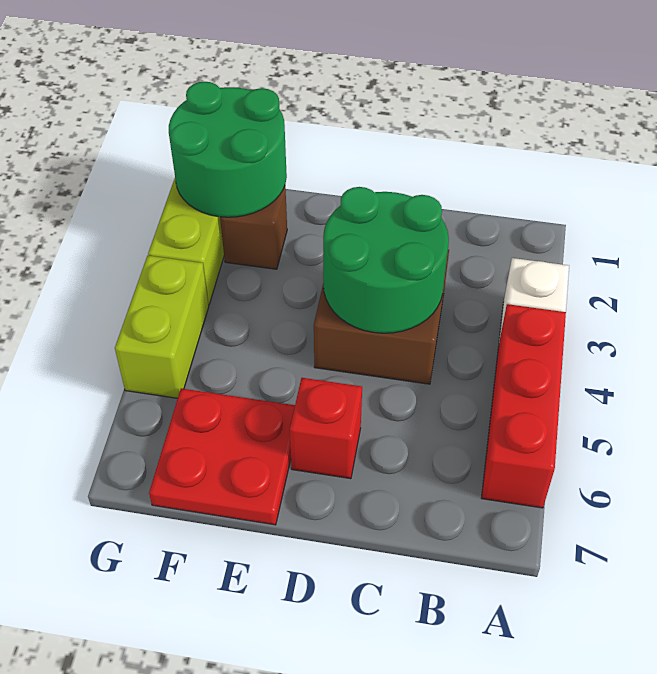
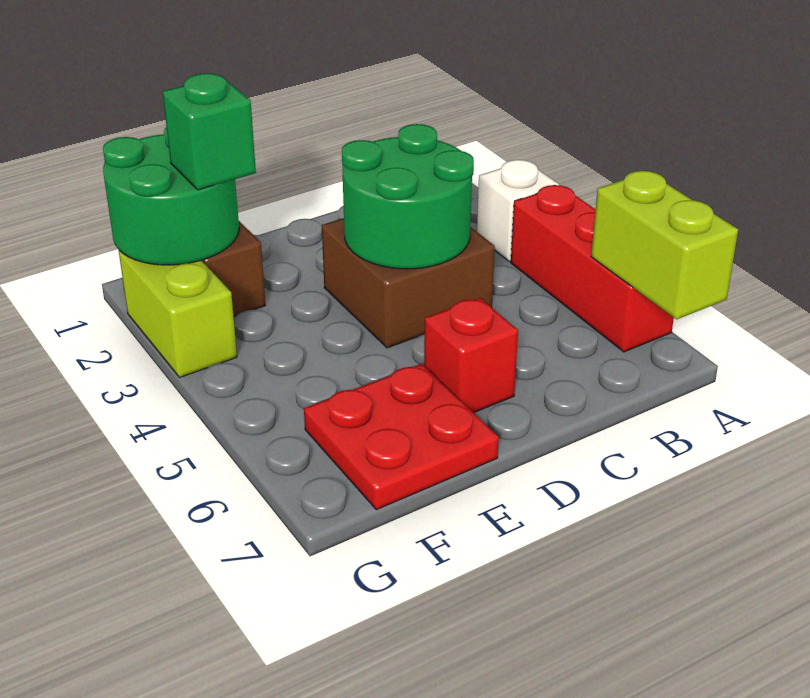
none -> green brick F2 level 3
lime brick G4:G5 level 1 -> lime brick A6:A7 level 2

